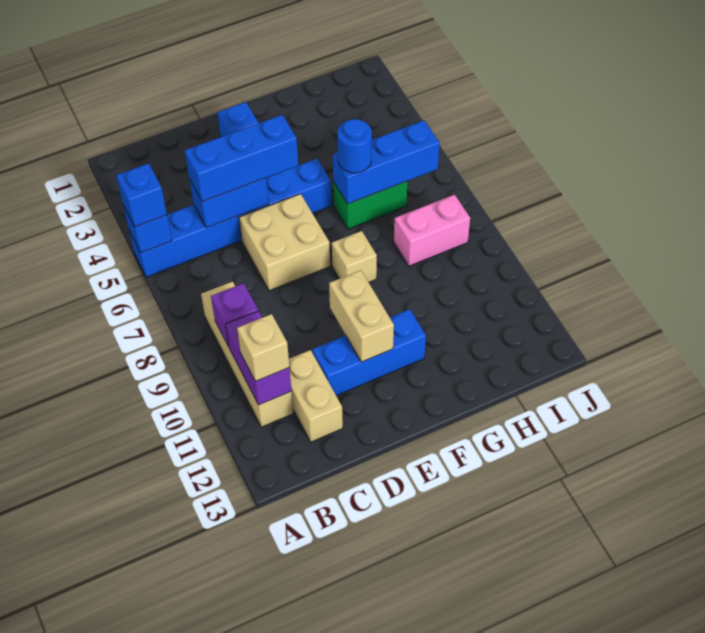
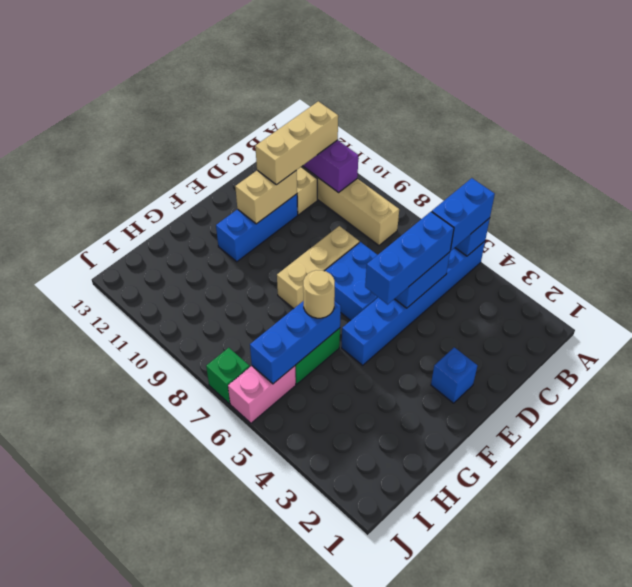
blue brick A5 level 3 -> blue brick A5:B5 level 3
purple brick B9 level 2 -> none
tan brick B11 level 3 -> tan brick B11:D11 level 3
tan brick D6:E7 level 1 -> blue brick D6:E7 level 1
tan brick E10:E11 level 2 -> tan brick D11:E11 level 2
tan brick F8 level 1 -> tan brick D8:F8 level 1
blue round brick G6 level 3 -> tan round brick G6 level 3
pink brick H8:I8 level 1 -> pink brick I6:J6 level 1
none -> green brick J7 level 1

